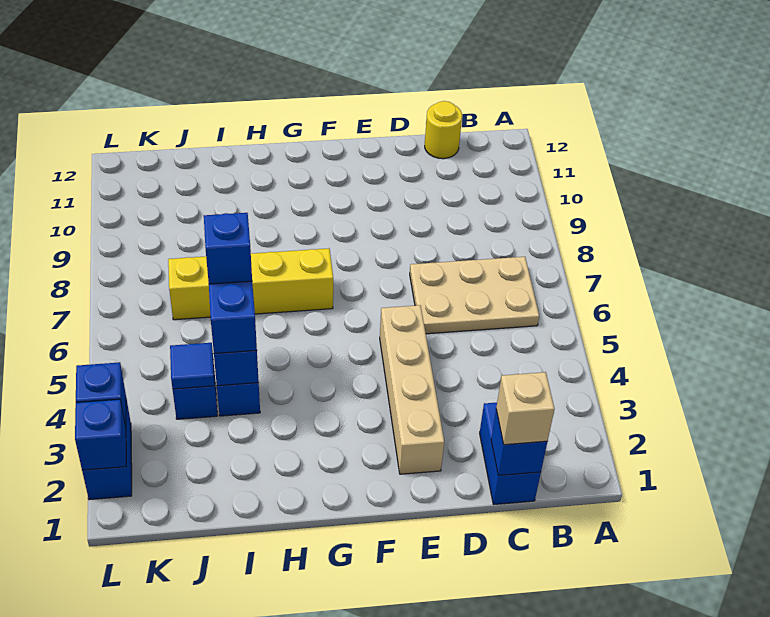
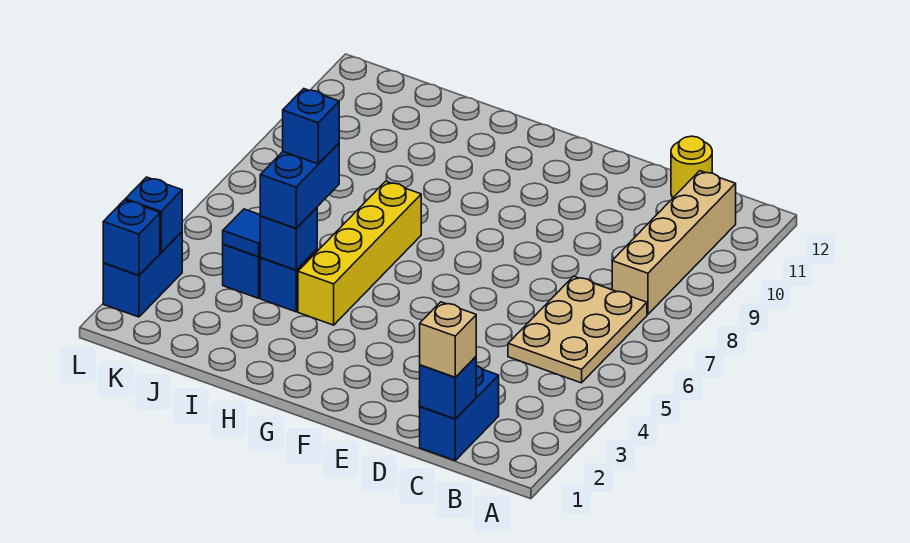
tan plate B6:D7 level 1 -> tan plate B5:C7 level 1
tan brick E2:E5 level 1 -> tan brick B8:B11 level 1
yellow brick G7:J7 level 1 -> yellow brick H4:H7 level 1

